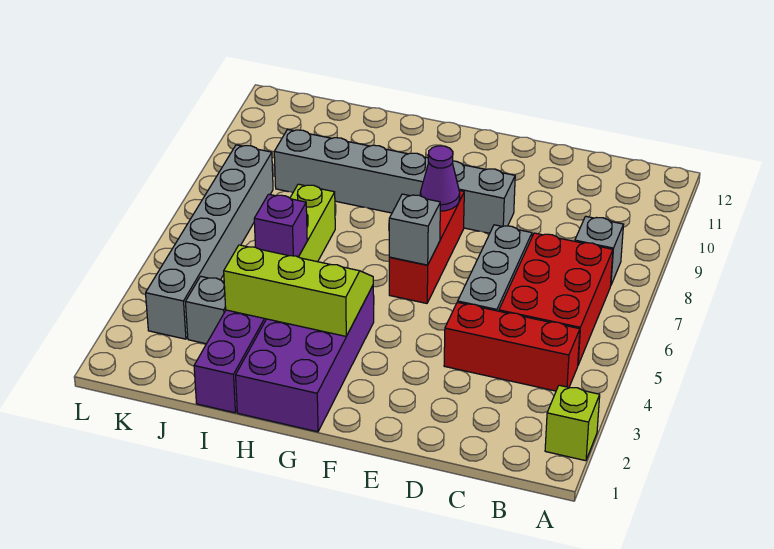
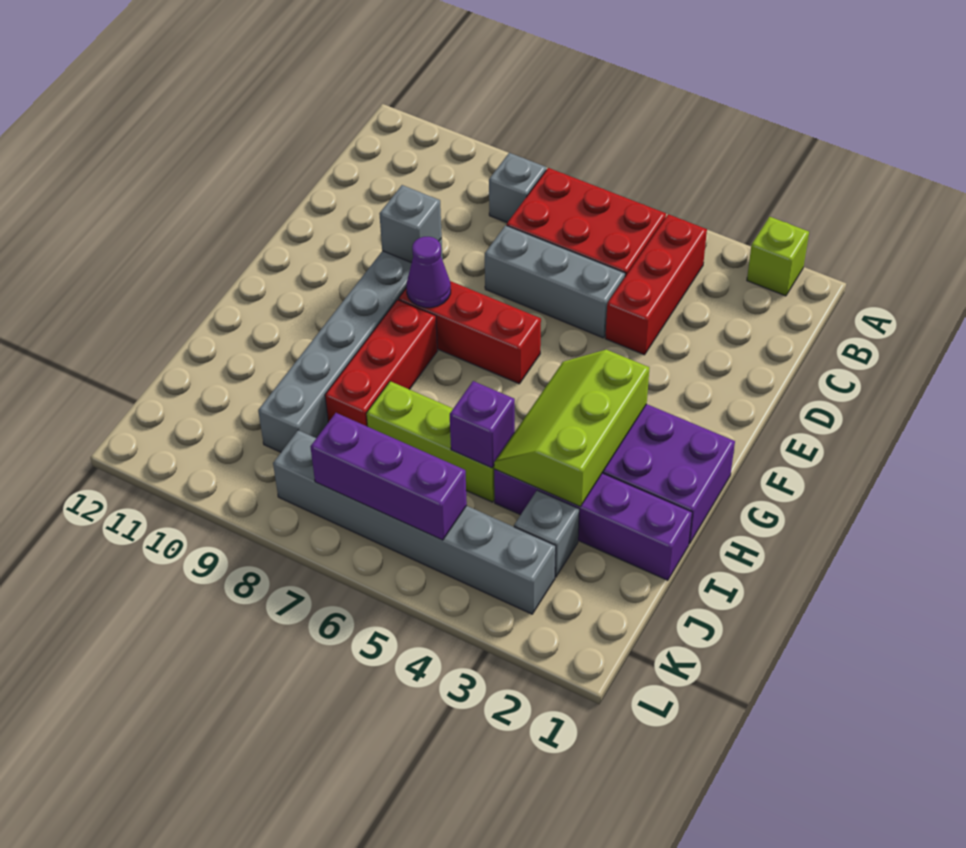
grey brick F6 level 2 -> grey brick E9 level 2
none -> red brick G8:I8 level 1
none -> purple brick K5:K7 level 2

